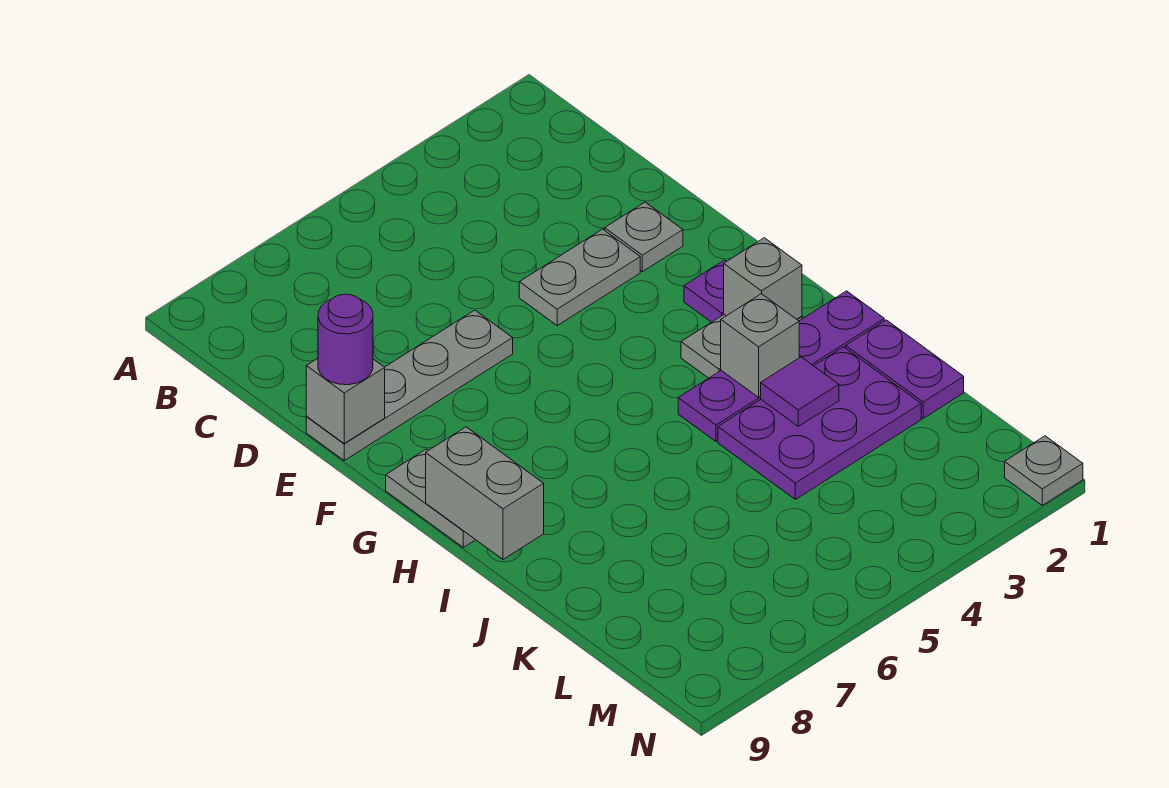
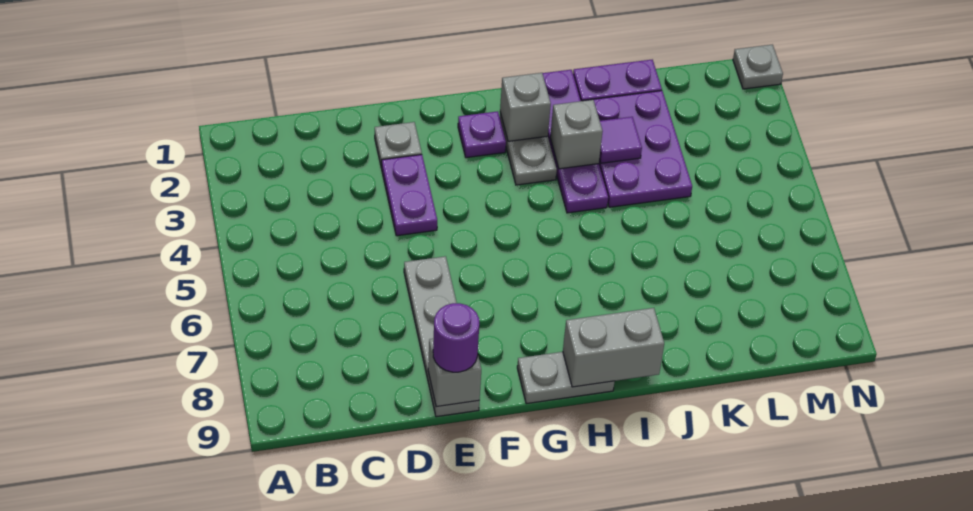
grey plate E3:E4 level 1 -> purple plate E3:E4 level 1

